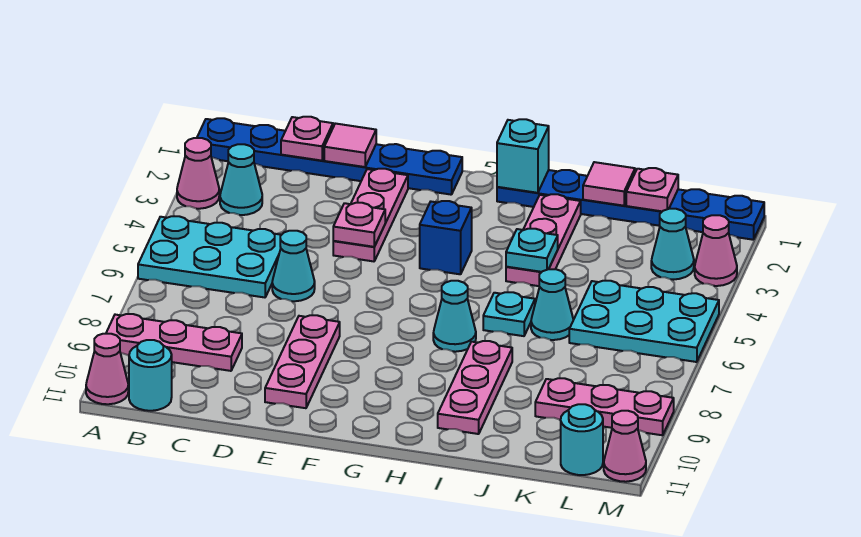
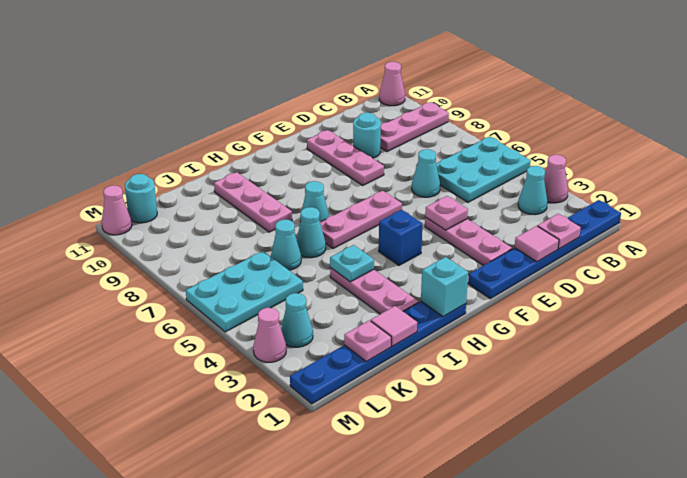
cyan round brick B11 level 1 -> cyan round brick D9 level 1
cyan plate I6 level 1 -> cyan cone I6 level 1
pink plate K9:M9 level 1 -> pink plate F6:H6 level 1

